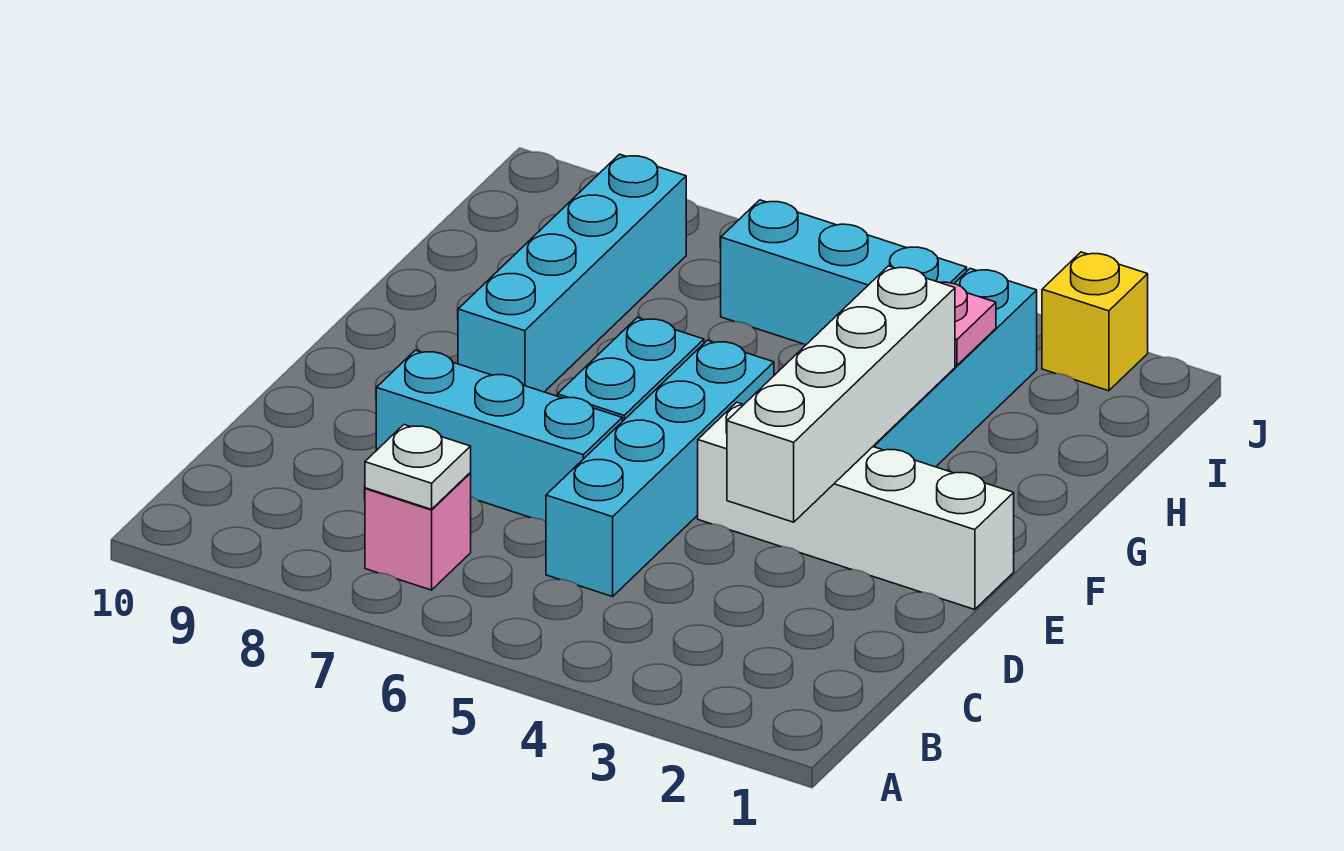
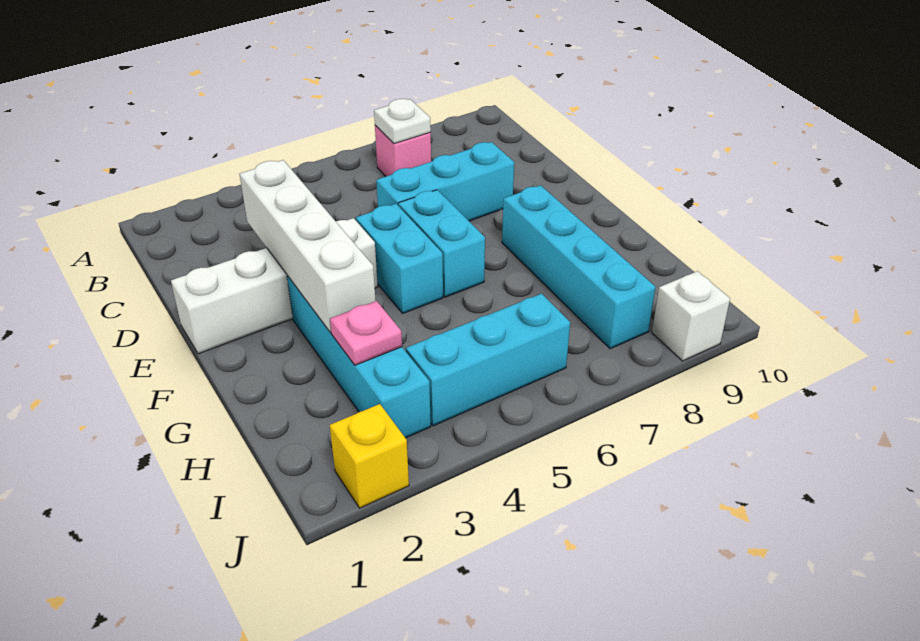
cyan brick C5:F5 level 1 -> cyan brick E5:F5 level 1
none -> white brick J9 level 1

